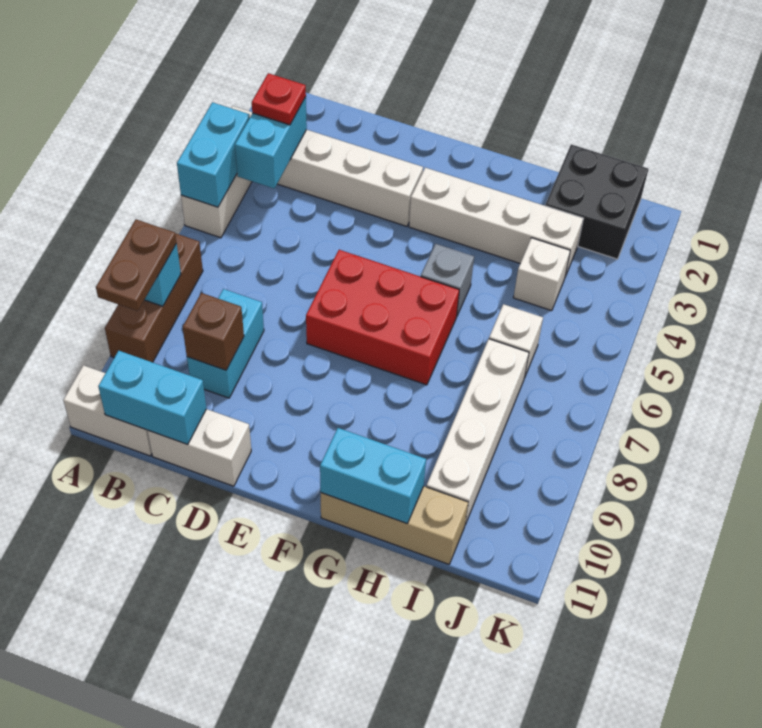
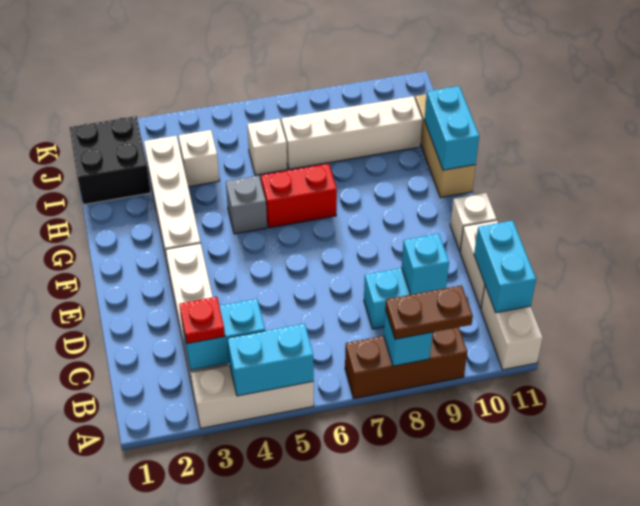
brown brick C9 level 2 -> cyan brick C9 level 2
red brick E6:G7 level 1 -> red brick G6:G7 level 1
none -> white brick E11 level 1

